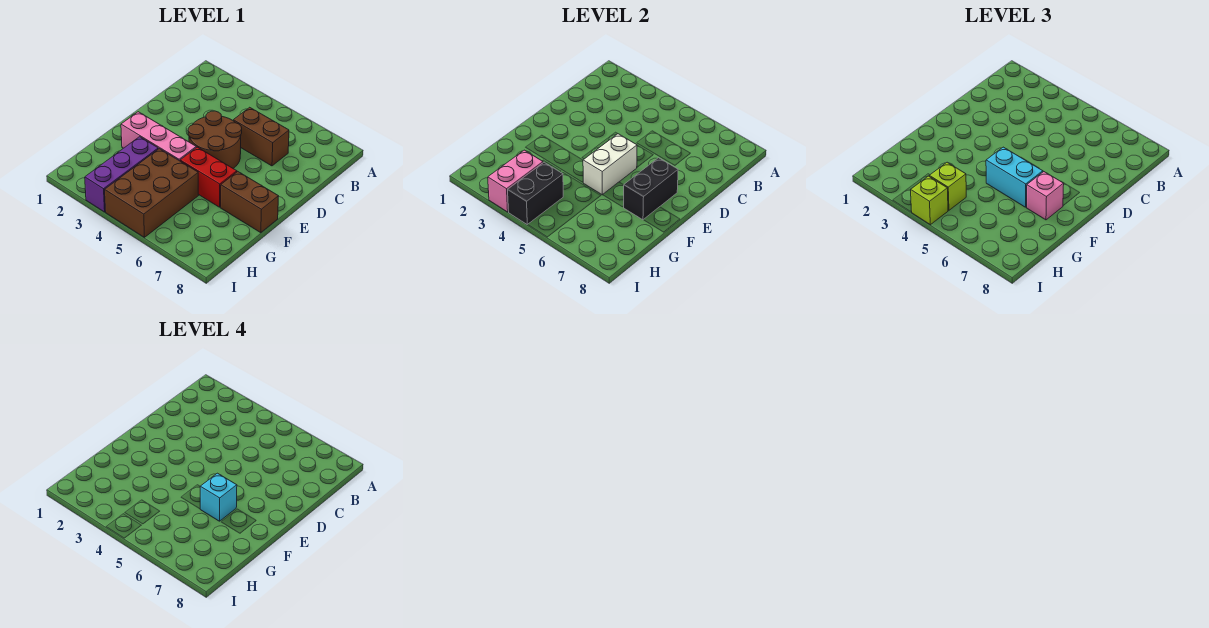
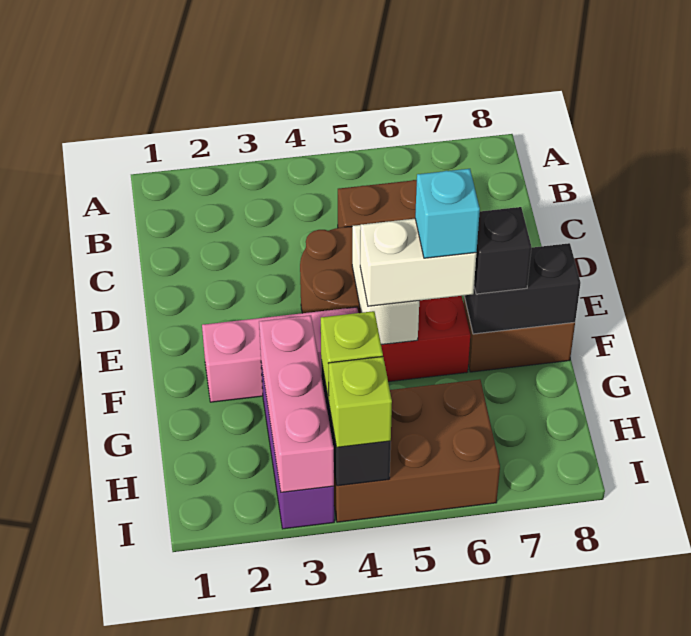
black brick E7:F7 level 2 -> black brick F7:F8 level 2
cyan brick F5:F6 level 3 -> white brick F5:F6 level 3
pink brick F7 level 3 -> black brick F7 level 3
brown brick G4:I5 level 1 -> brown brick H4:I6 level 1
pink brick H3:I3 level 2 -> pink brick G3:I3 level 2

